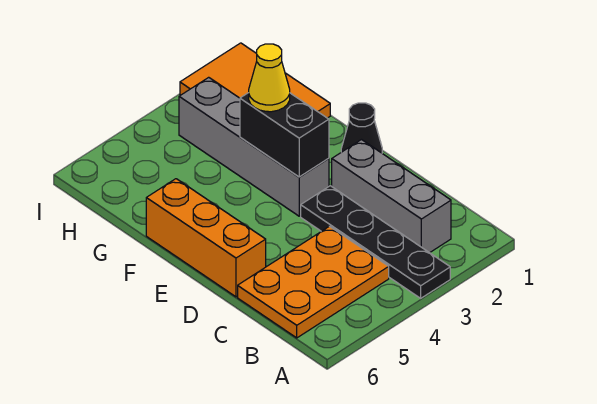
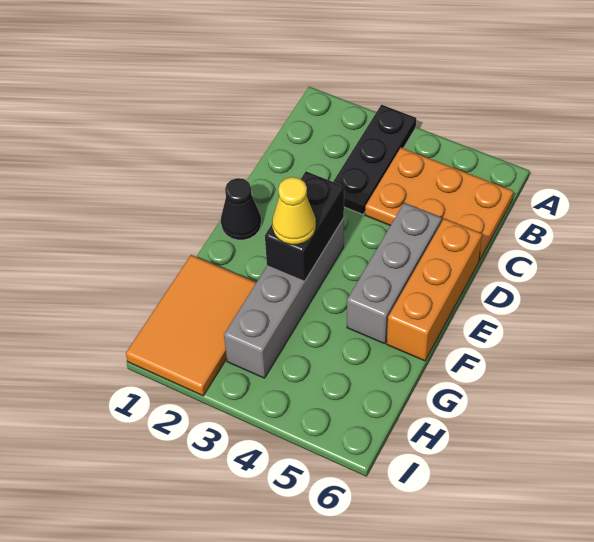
black plate A3:D3 level 1 -> black plate A3:C3 level 1
grey brick B2:D2 level 1 -> grey brick D5:F5 level 1

